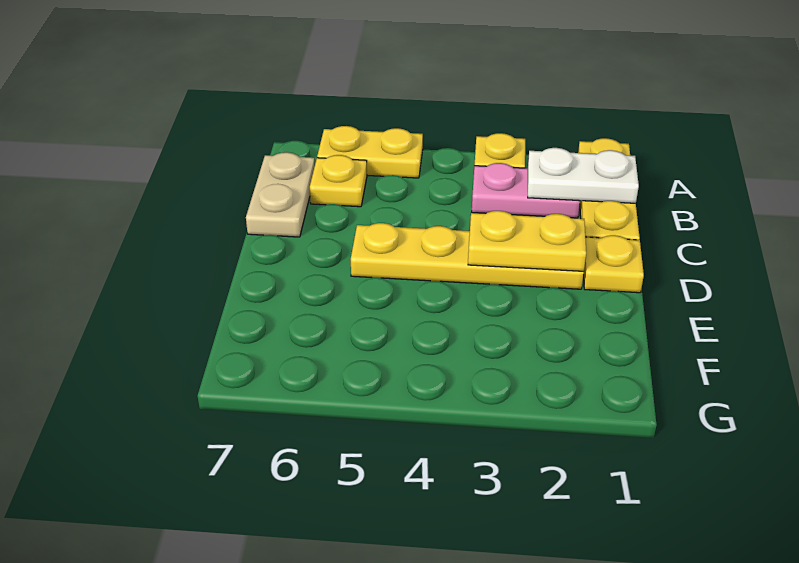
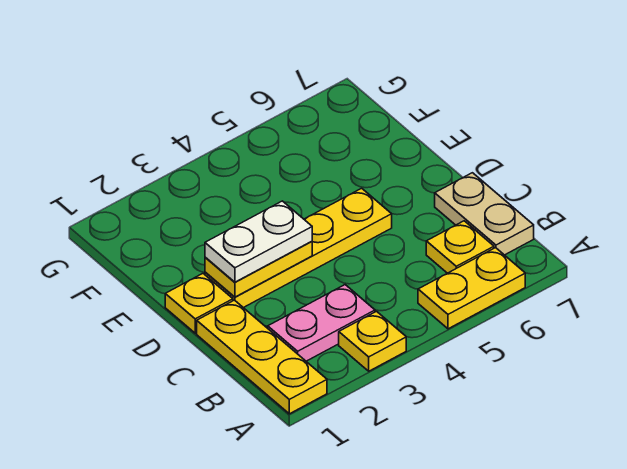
white plate B1:B2 level 2 -> white plate D2:D3 level 3

